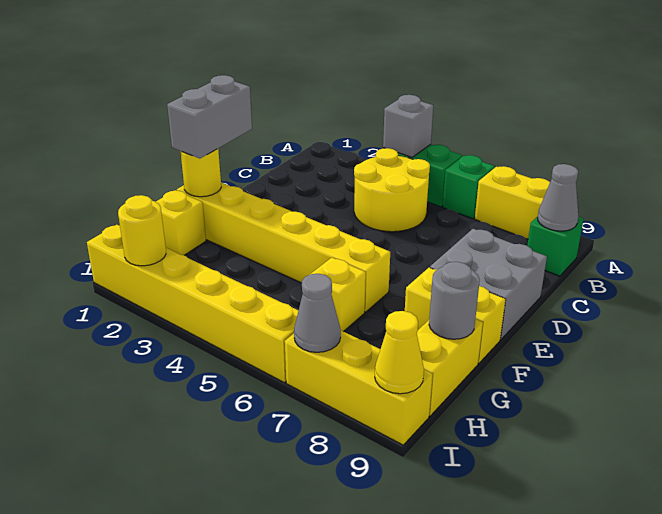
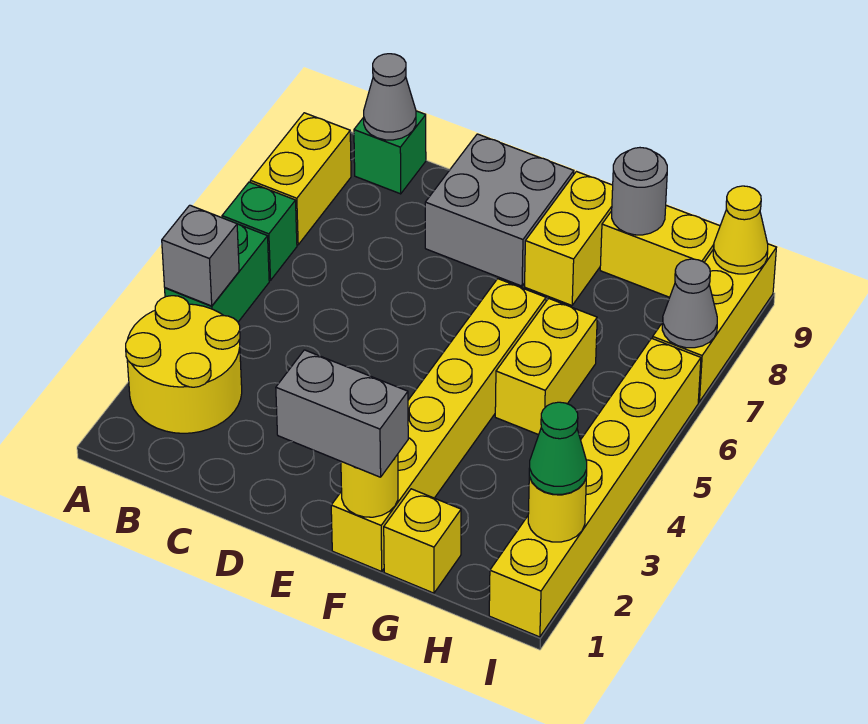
yellow round brick B4:C5 level 1 -> yellow round brick A2:B3 level 1
yellow brick G6 level 1 -> yellow brick G5:G6 level 1
none -> green cone I2 level 3

